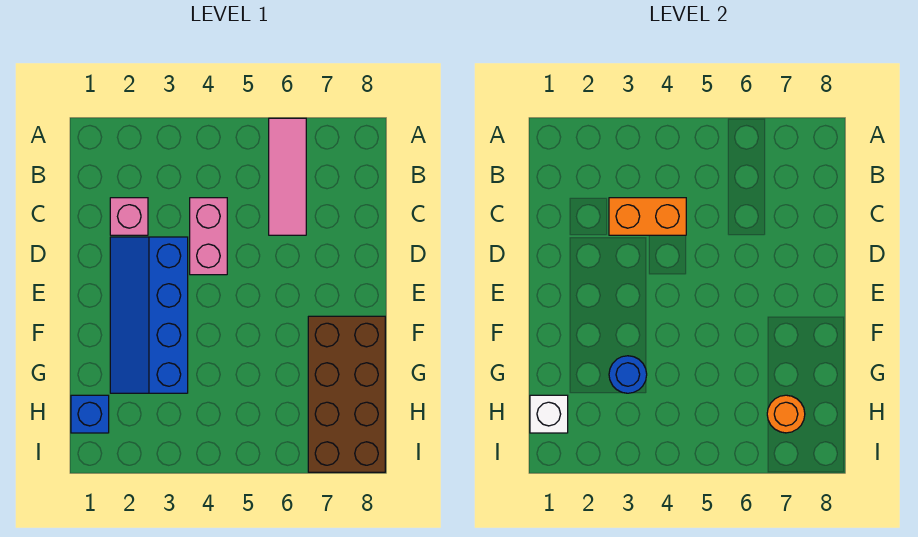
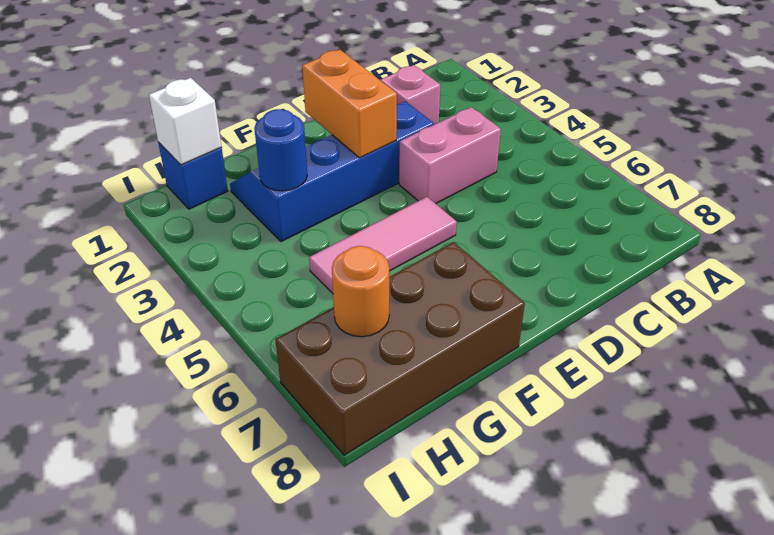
pink tile A6:C6 level 1 -> pink tile E5:G5 level 1
orange brick C3:C4 level 2 -> orange brick E2:E3 level 2

